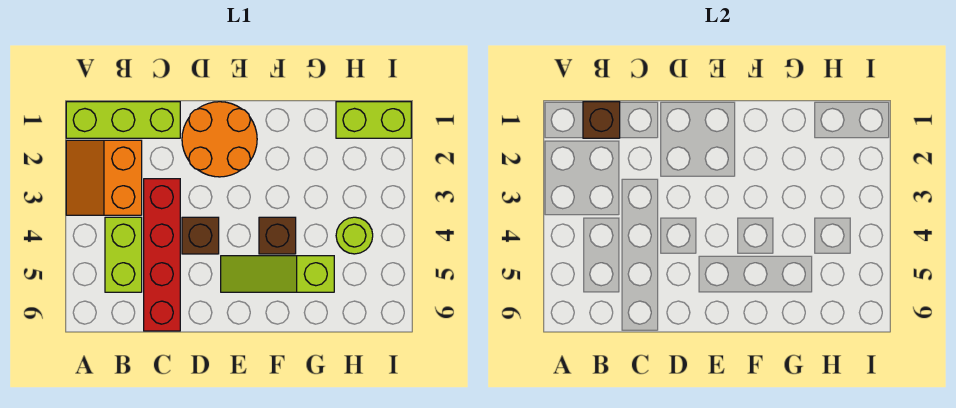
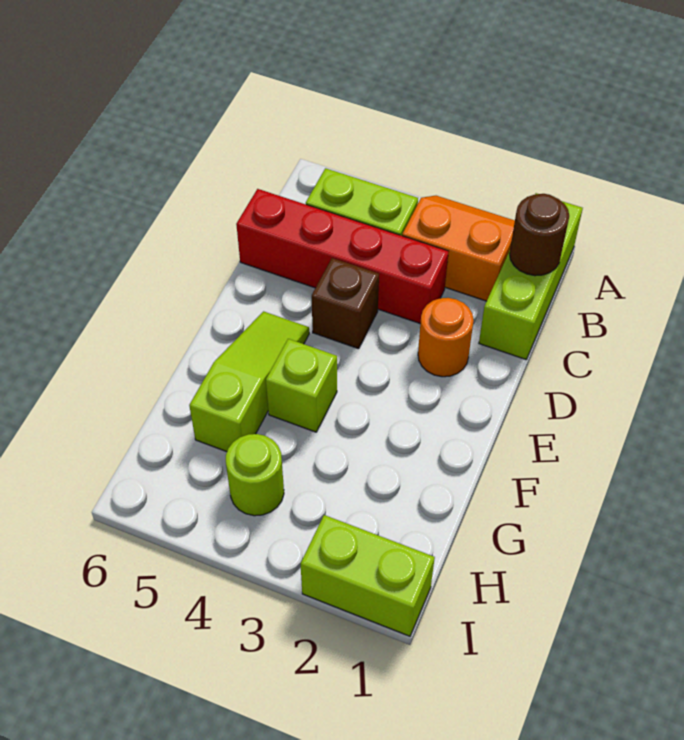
brown brick B1 level 2 -> brown round brick B1 level 2
orange round brick D1:E2 level 1 -> orange round brick D2 level 1
brown brick F4 level 1 -> lime brick F4 level 1
lime brick H1:I1 level 1 -> lime brick I1:I2 level 1

